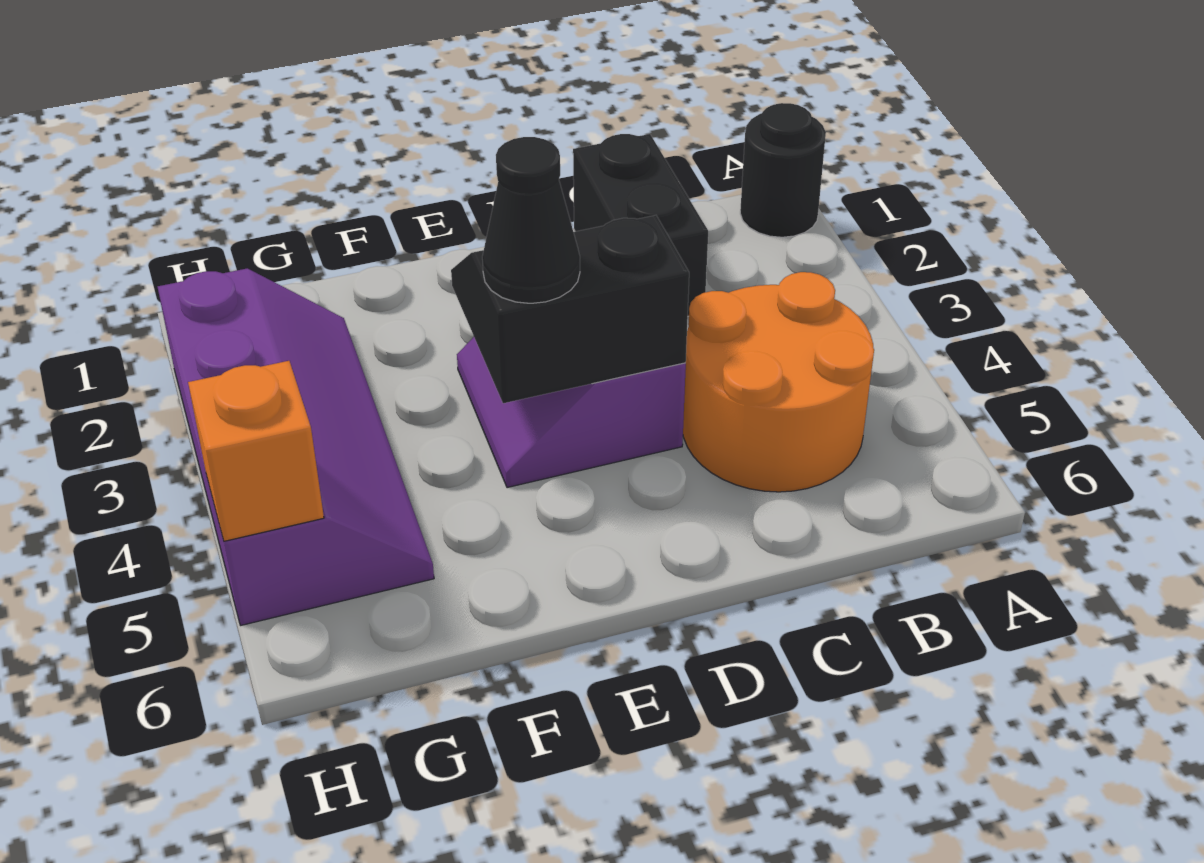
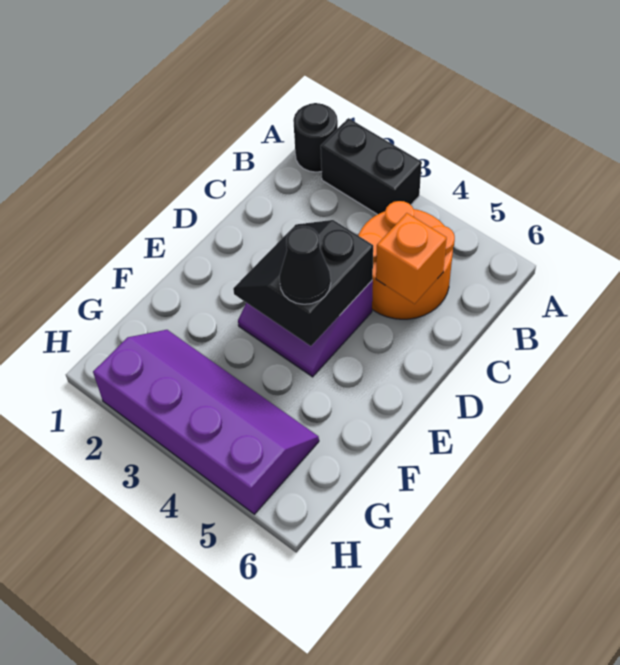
black brick C1:C2 level 1 -> black brick A2:A3 level 1
orange brick H5 level 2 -> orange brick C5 level 2

